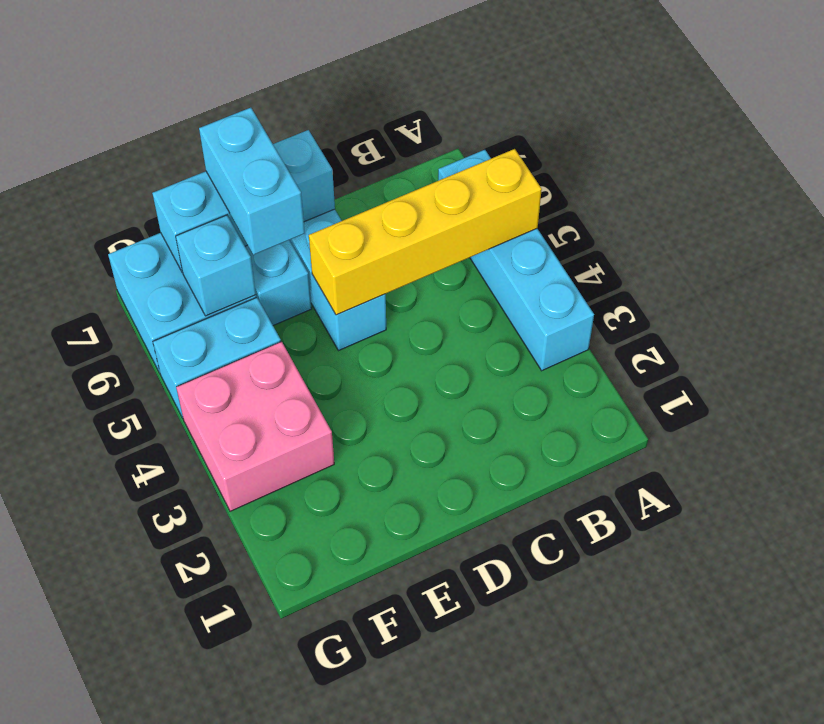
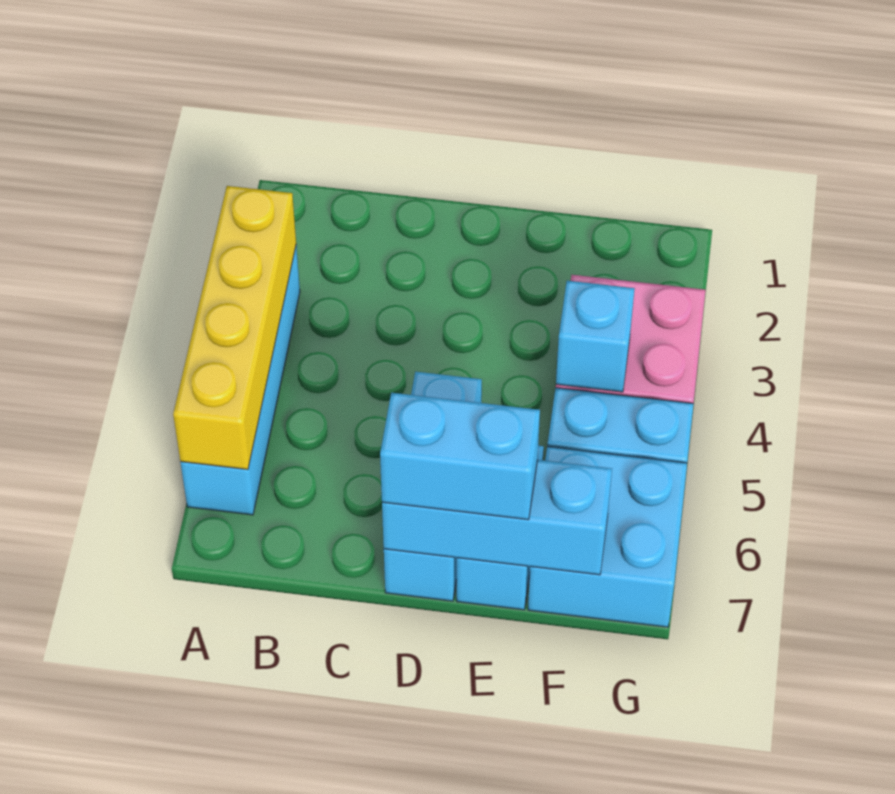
yellow brick A5:D5 level 2 -> yellow brick A3:A6 level 2
cyan brick E6:E7 level 3 -> cyan brick D7:E7 level 3
cyan brick F6 level 2 -> cyan brick F4 level 2

